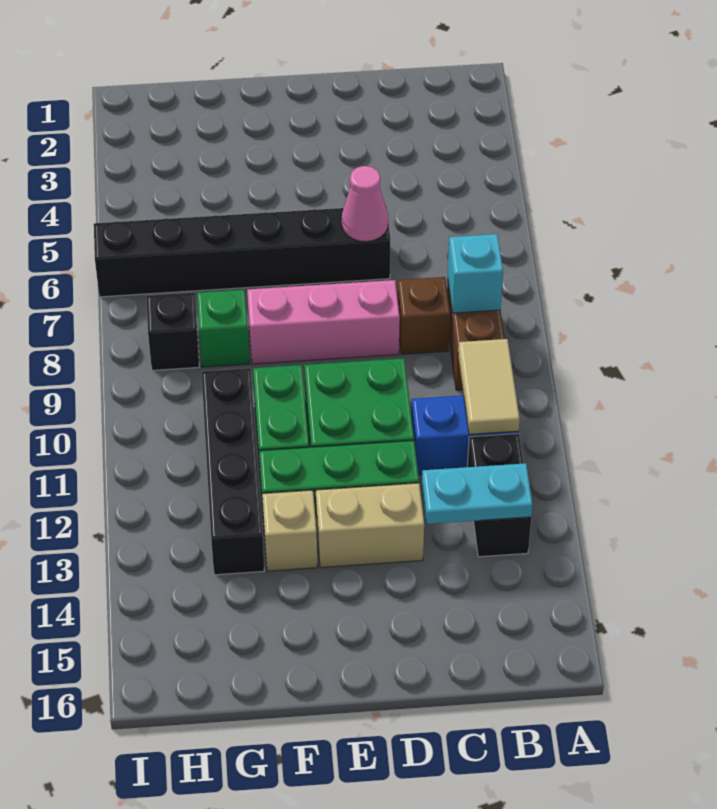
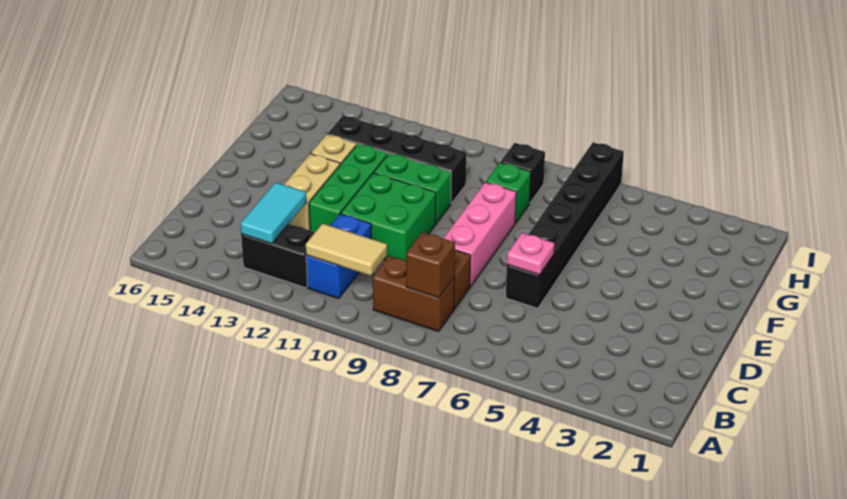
cyan brick B8 level 2 -> brown brick B8 level 2
cyan plate B13:C13 level 2 -> cyan tile B13:C13 level 2
pink cone D6 level 2 -> pink plate D6 level 2

